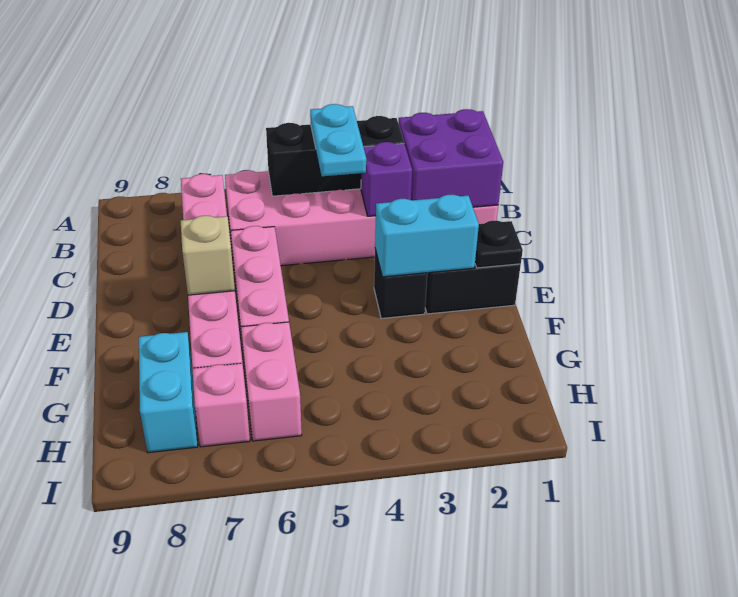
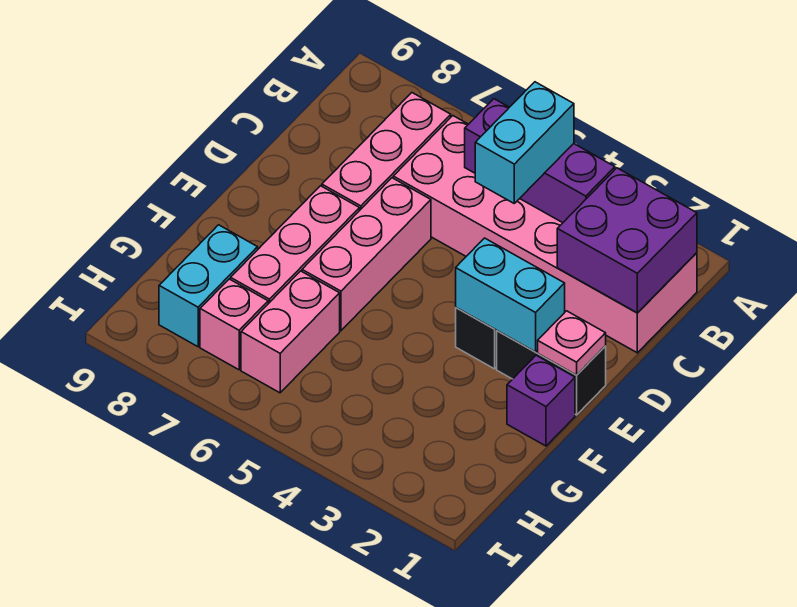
black brick B3:B5 level 2 -> purple brick B3:B5 level 2
cyan plate B4:C4 level 3 -> cyan brick B4:C4 level 3
purple brick C3 level 2 -> purple brick F1 level 1
black plate E1 level 2 -> pink plate E1 level 2
tan brick E7 level 2 -> none

